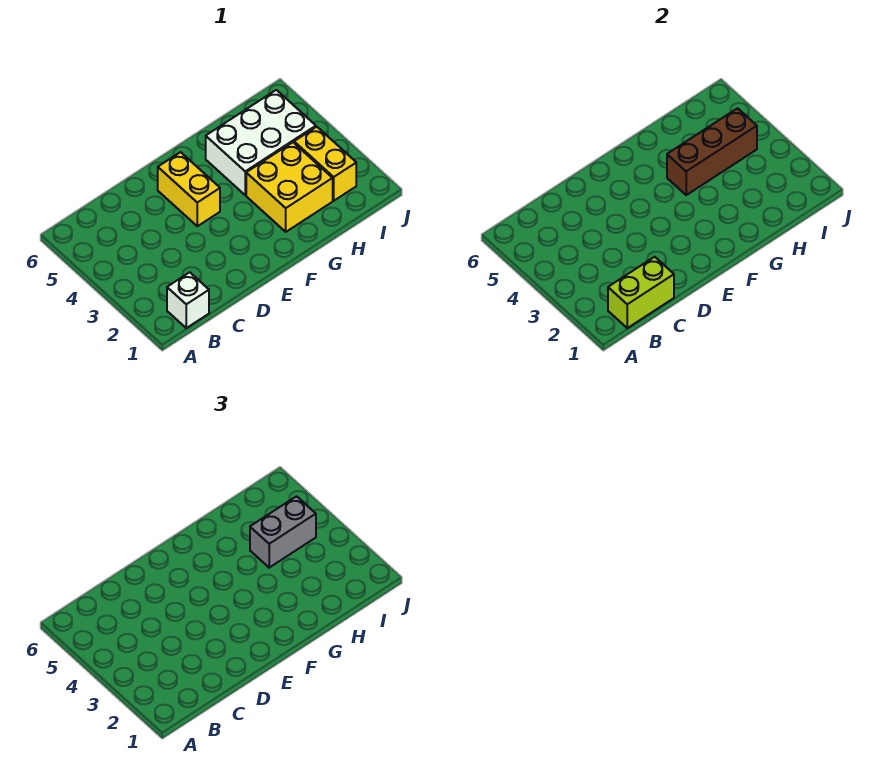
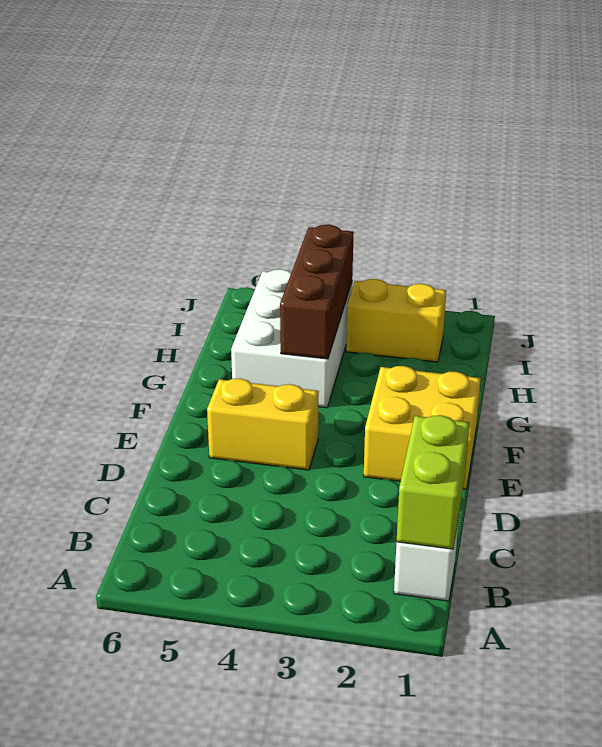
yellow brick G2:H3 level 1 -> yellow brick E1:F2 level 1
grey brick H4:I4 level 3 -> none

